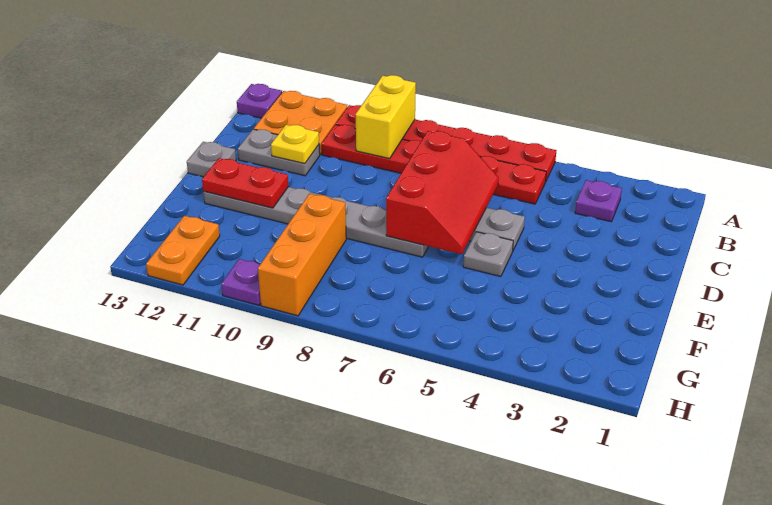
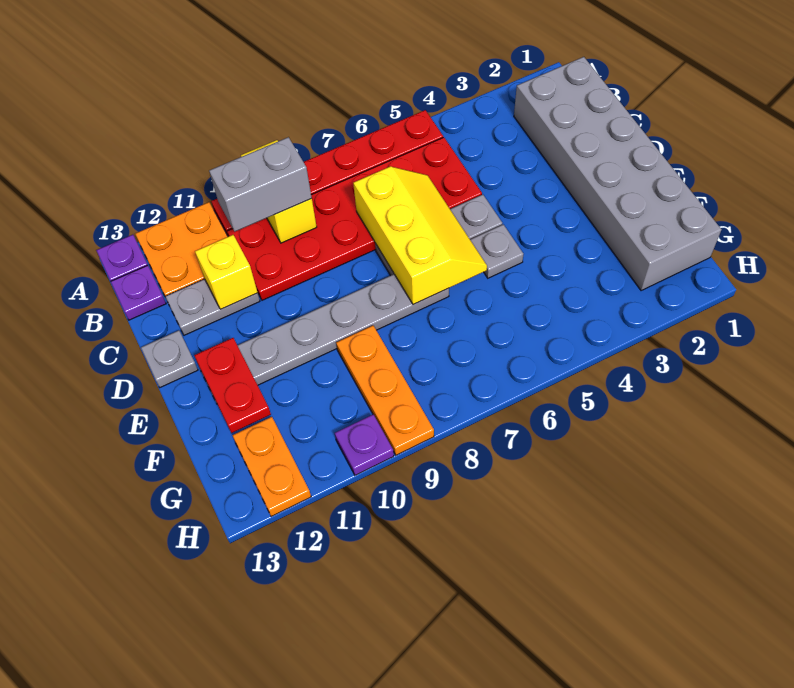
none -> grey brick B1:G2 level 1
purple plate B3 level 1 -> purple plate B13 level 1
red plate B5:B10 level 1 -> red plate B5:C10 level 1
none -> grey brick B9:B10 level 3
red slope C6:E7 level 2 top 7 -> yellow slope C6:E7 level 2 top 7
yellow plate C11 level 2 -> yellow brick C11 level 2
red plate E11:E12 level 2 -> red plate E12:F12 level 2
orange brick F9:H9 level 1 -> orange plate F9:H9 level 1

